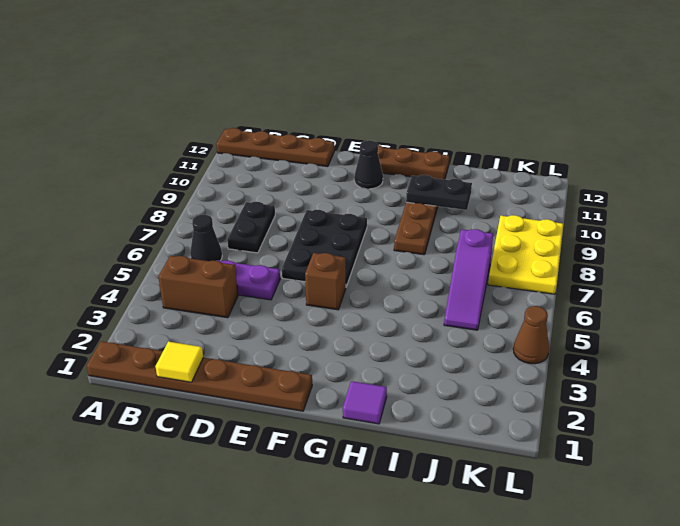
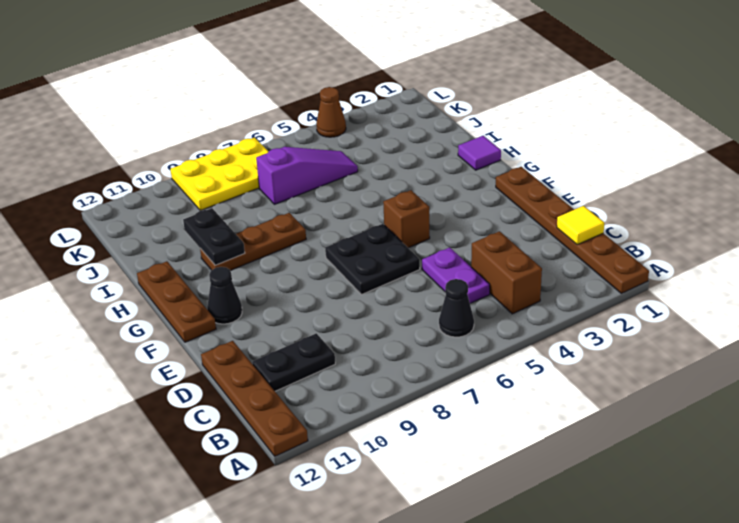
black plate C7:C8 level 1 -> black plate C10:C11 level 1
black plate E6:F8 level 1 -> black plate E6:F7 level 1

